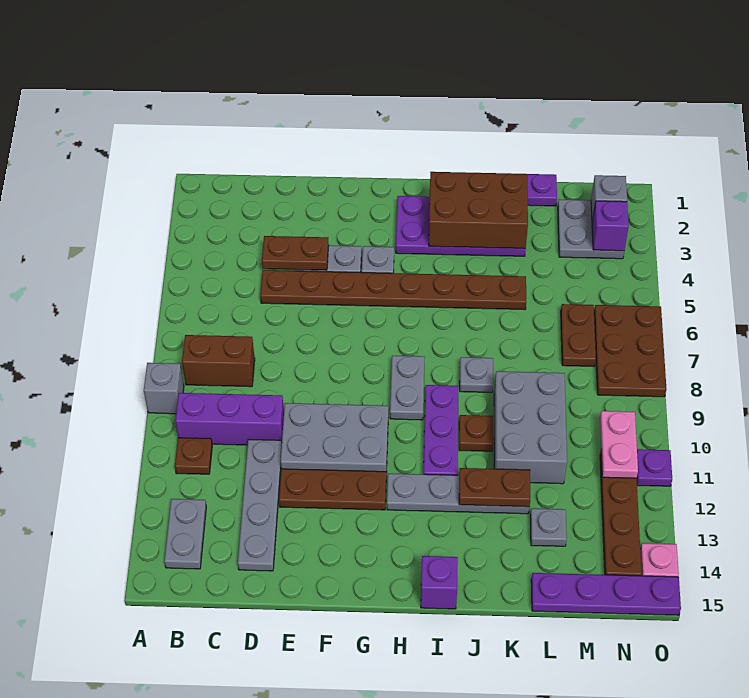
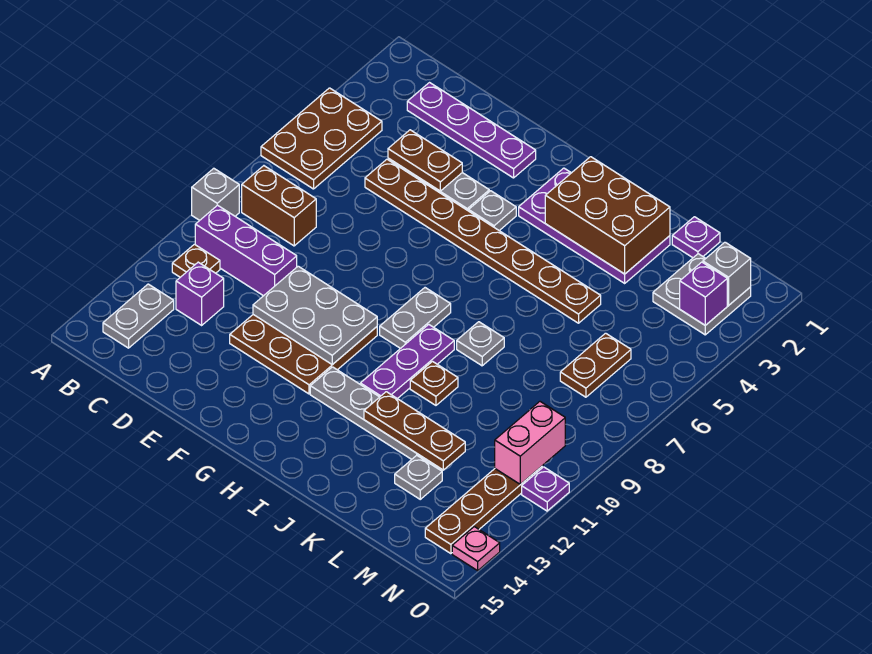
grey plate D11:D14 level 1 -> none
purple brick I15 level 1 -> purple brick C12 level 1
brown plate J12:K12 level 2 -> brown plate J12:L12 level 2
grey brick K9:L11 level 1 -> none
purple plate L15:O15 level 1 -> purple plate C2:F2 level 1
brown plate N6:O8 level 1 -> brown plate A4:B6 level 1
pink plate N10:N11 level 2 -> pink brick N10:N11 level 2

